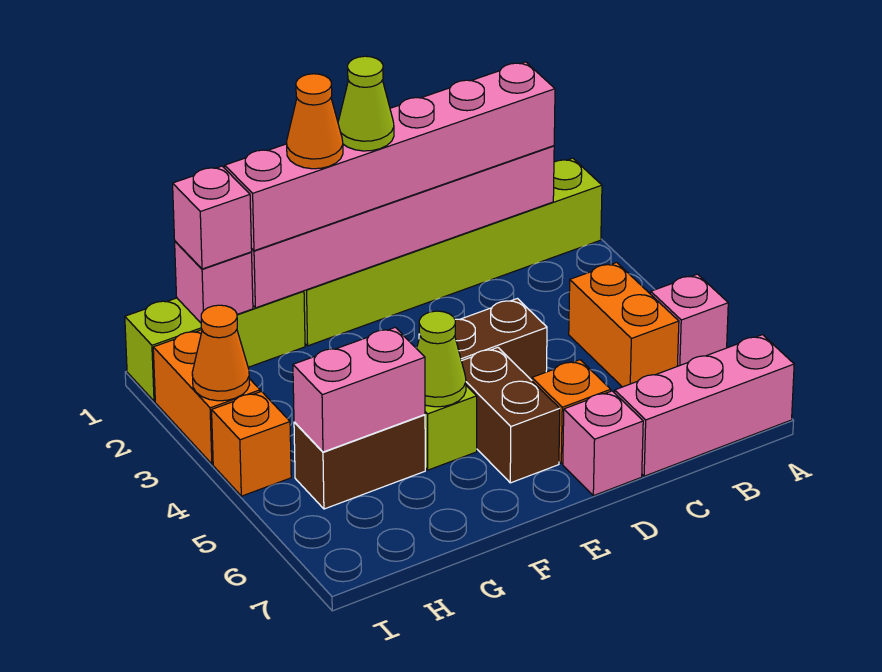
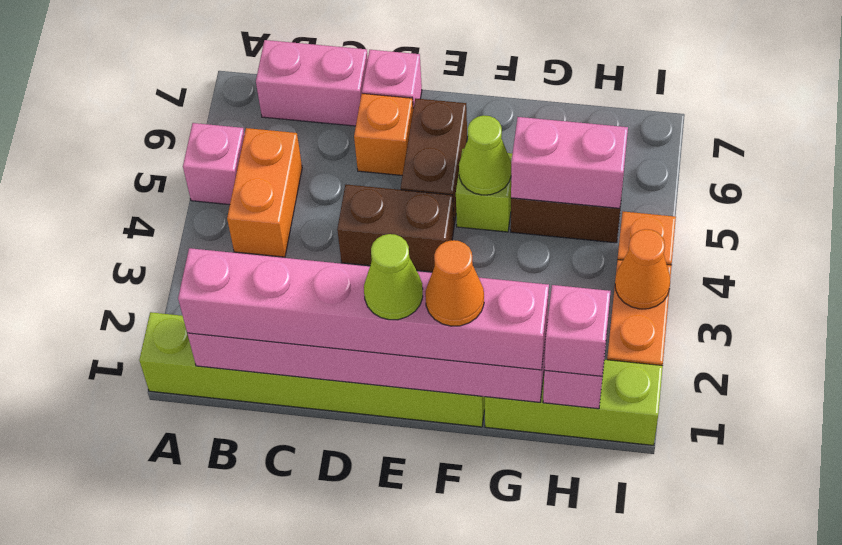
pink brick A7:C7 level 1 -> pink brick B7:C7 level 1

